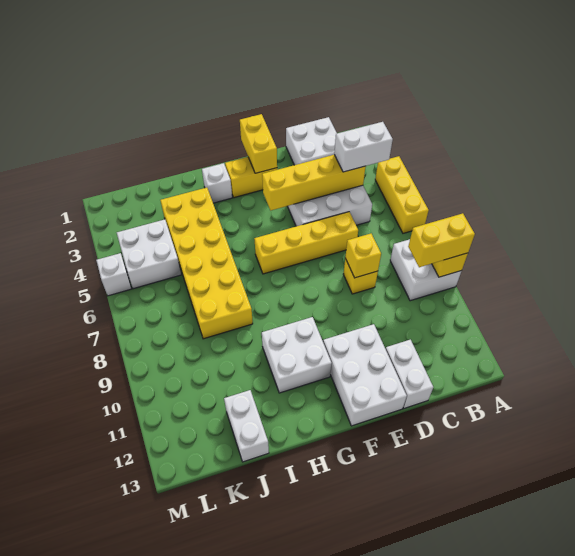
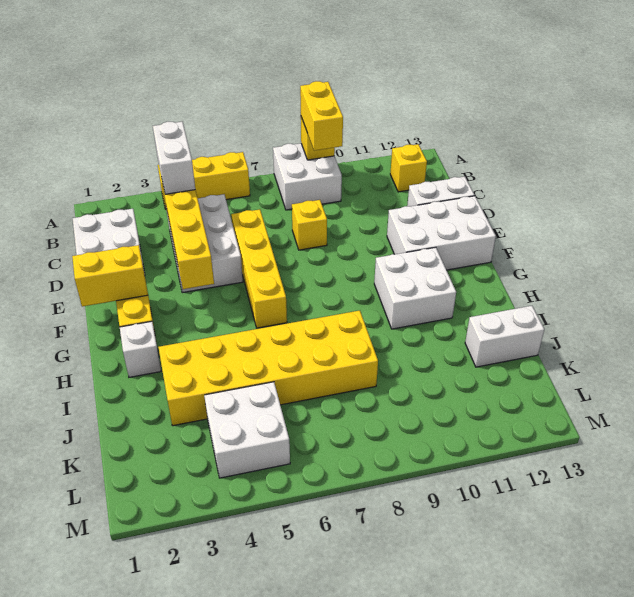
yellow brick D8 level 2 -> yellow brick B12 level 1
white brick M5 level 1 -> none

